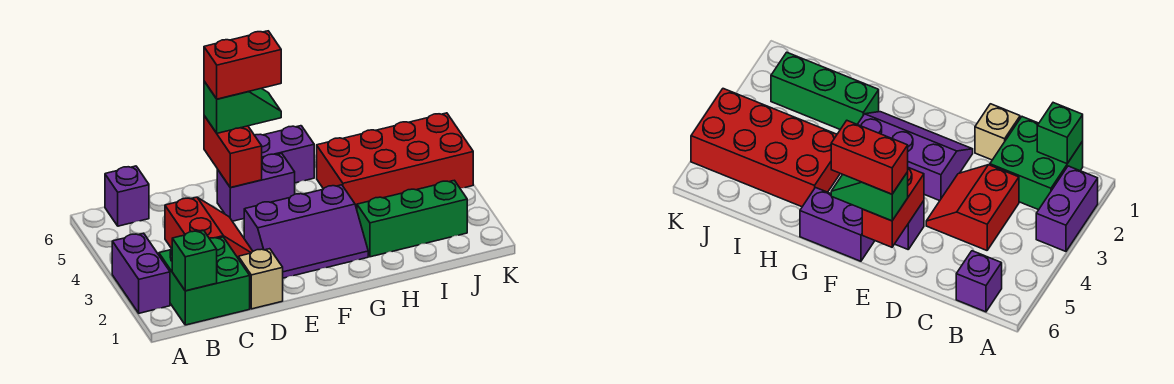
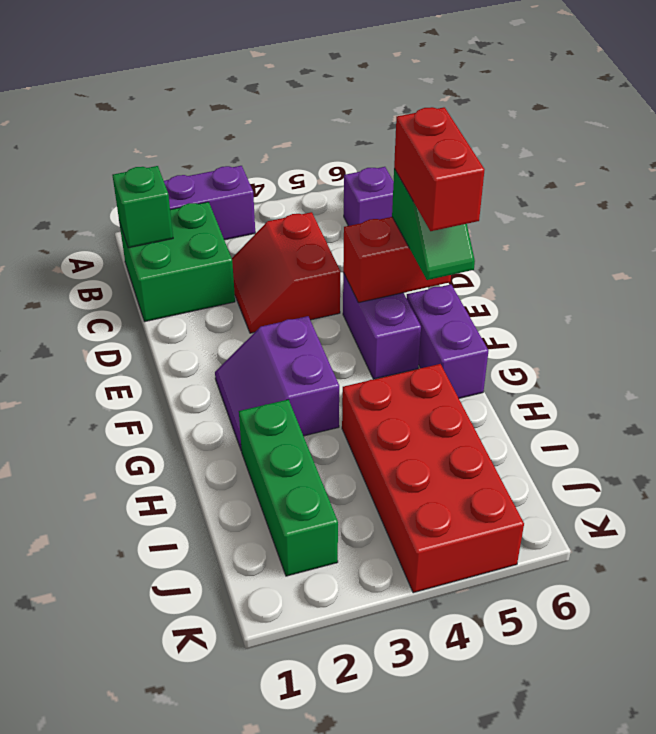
red slope C3:D4 level 1 top C -> red slope C3:D4 level 1 top 4
tan brick D1 level 1 -> none
purple slope E2:G3 level 1 top 3 -> purple slope F2:G3 level 1 top 3

